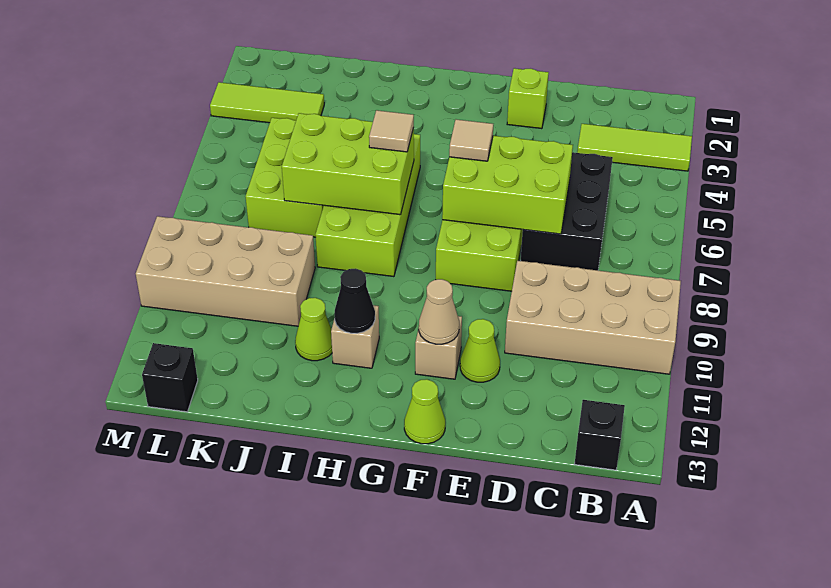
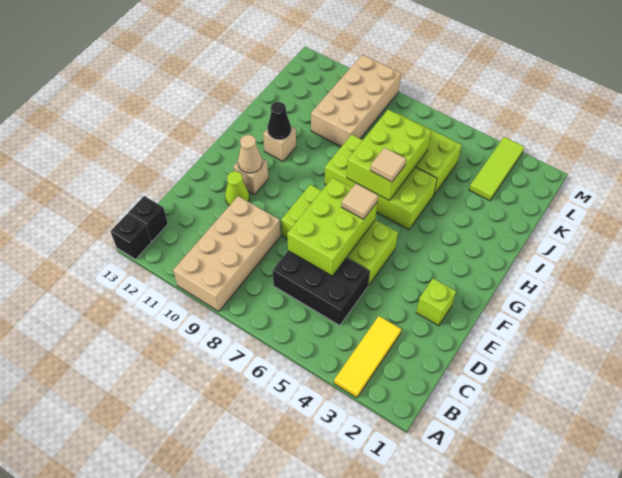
lime tile A3:C3 level 1 -> yellow tile A3:C3 level 1
lime cone F13 level 1 -> none
lime cone I11 level 1 -> none
black brick L13 level 1 -> black brick A13 level 1

